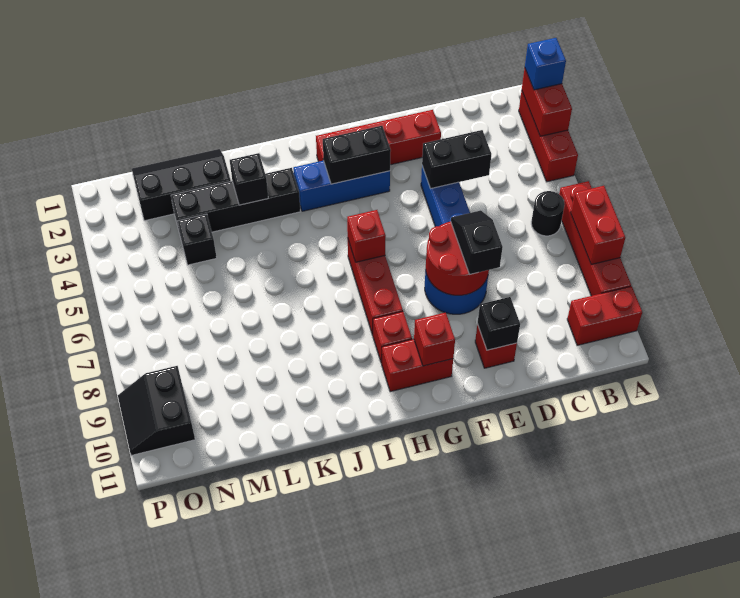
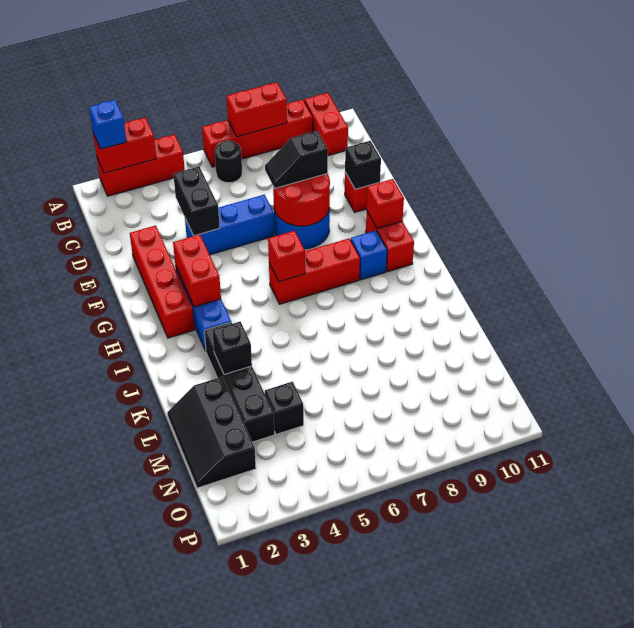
black brick G3:H3 level 2 -> red brick G3:H3 level 2
red brick H9 level 1 -> blue brick H9 level 1
black slope O9:P10 level 1 top O -> none

